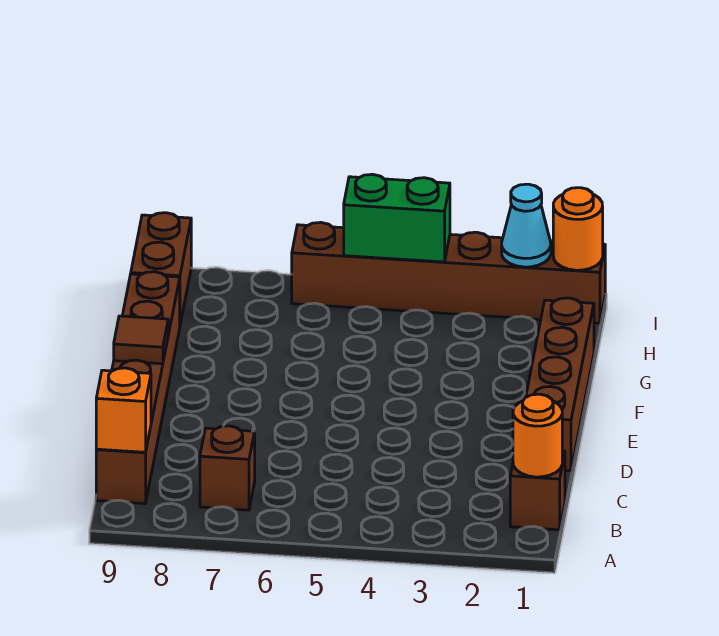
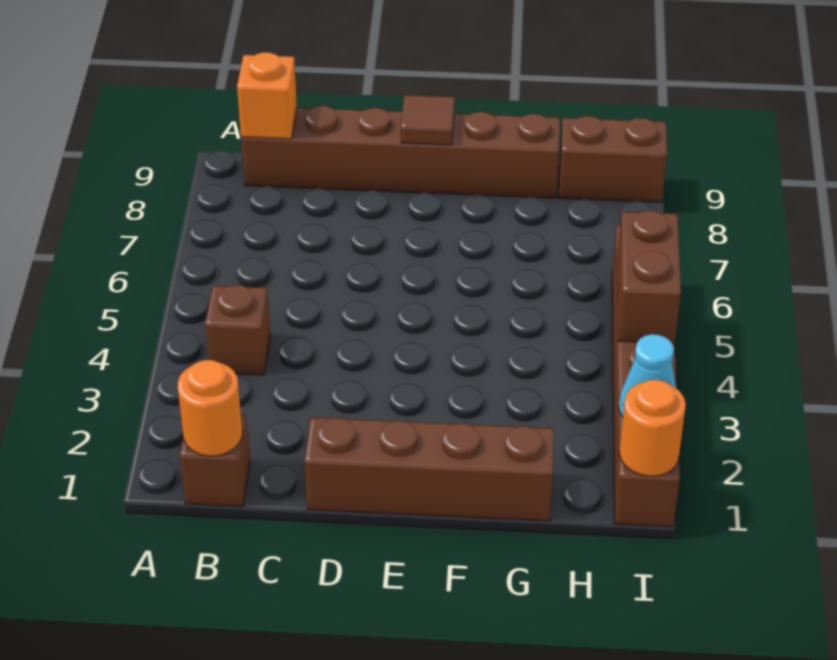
brown brick B7 level 1 -> brown brick B4 level 1
green brick I4:I5 level 2 -> brown brick I4:I5 level 2

